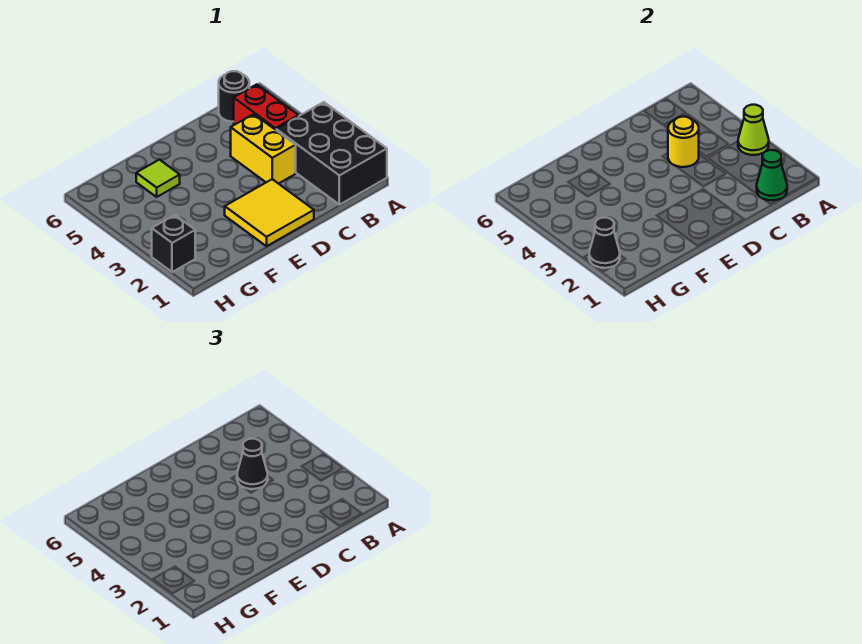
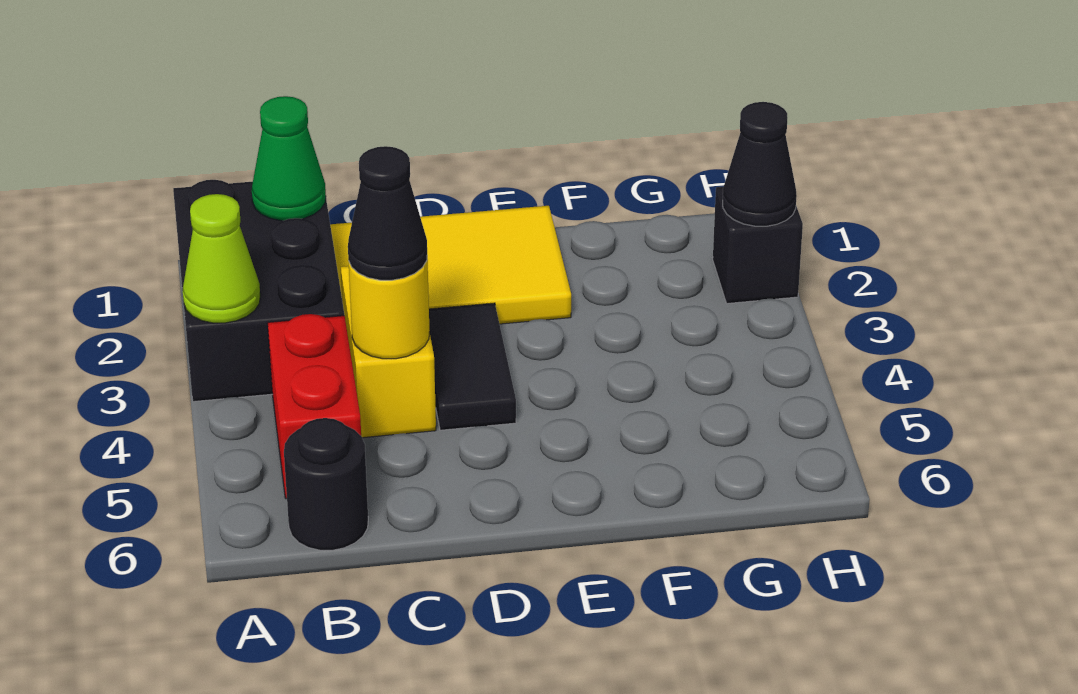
yellow tile D1:E2 level 1 -> yellow tile C1:E2 level 1
none -> black tile D3:D4 level 1
lime tile F5 level 1 -> none

